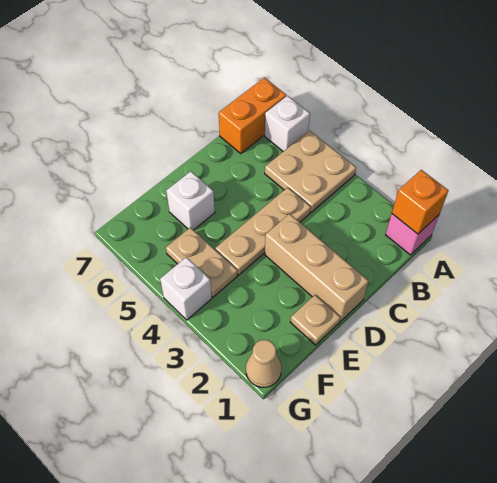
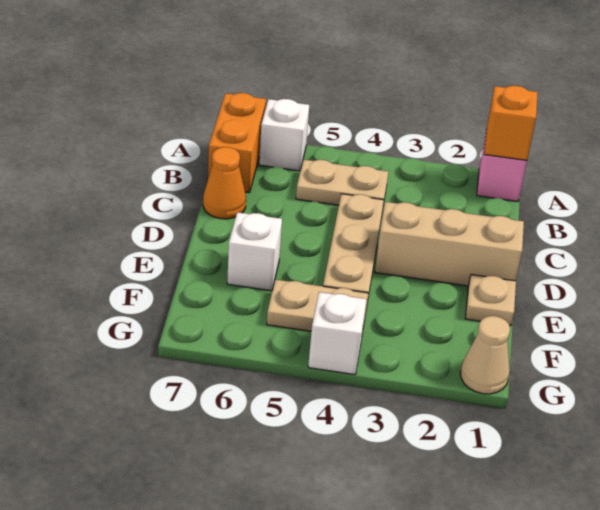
tan plate A4:B5 level 1 -> tan plate B4:B5 level 1
none -> orange cone C7 level 1

